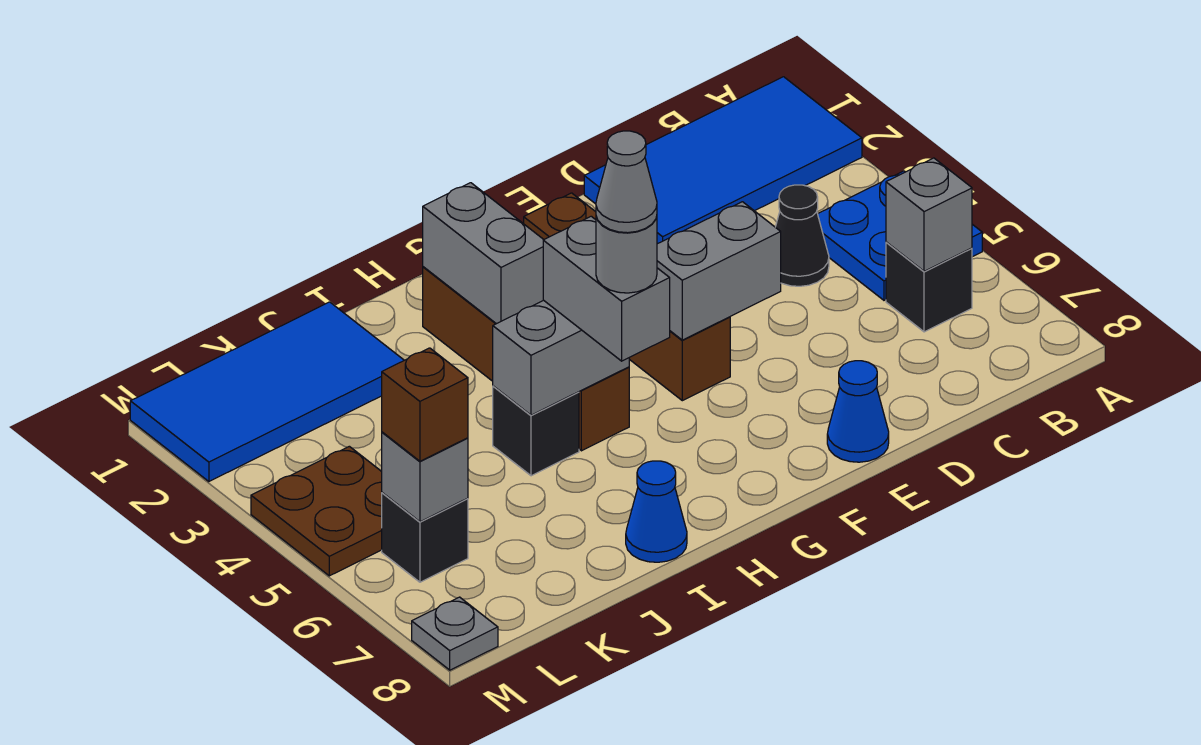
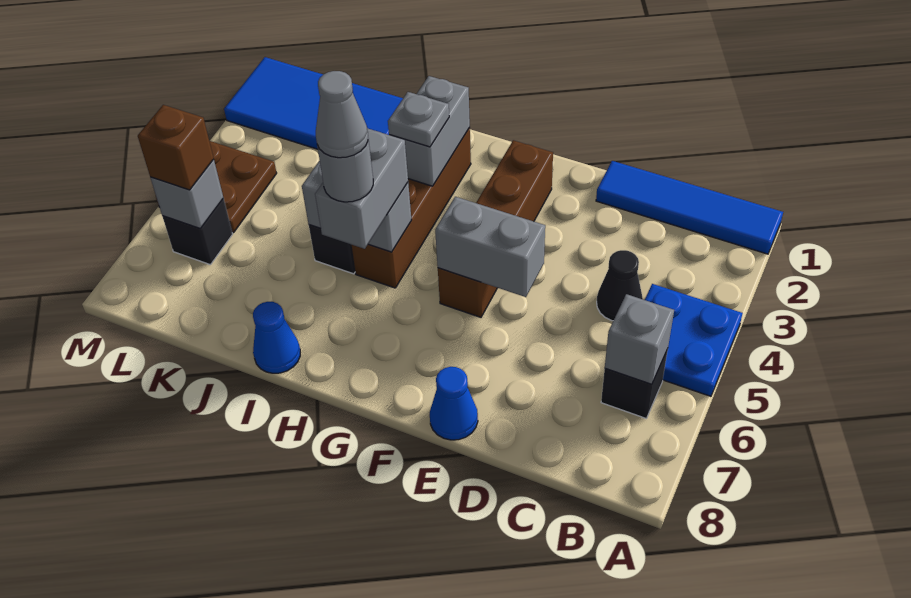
blue tile A1:D2 level 1 -> blue tile A1:D1 level 1
grey plate M8 level 1 -> grey plate H3 level 3

